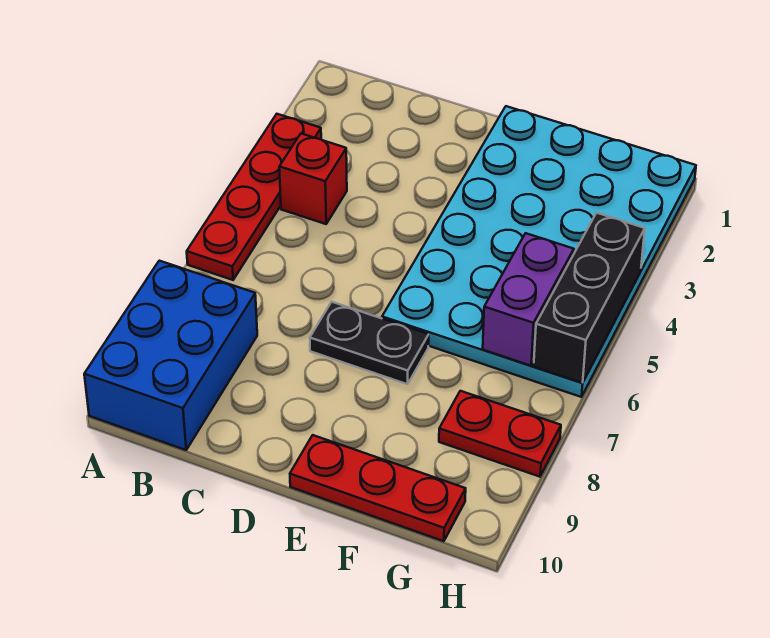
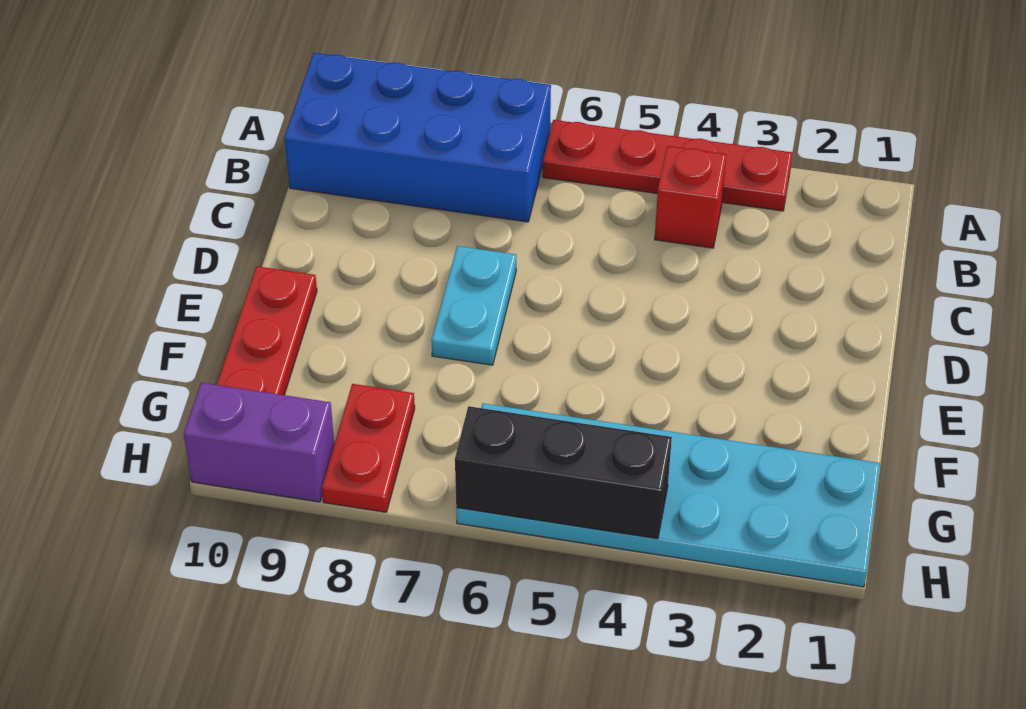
blue brick A8:B10 level 1 -> blue brick A7:B10 level 1
black plate D7:E7 level 1 -> cyan plate D7:E7 level 1
cyan plate E1:H6 level 1 -> cyan plate G1:H6 level 1
purple brick G5:G6 level 2 -> purple brick H9:H10 level 1

